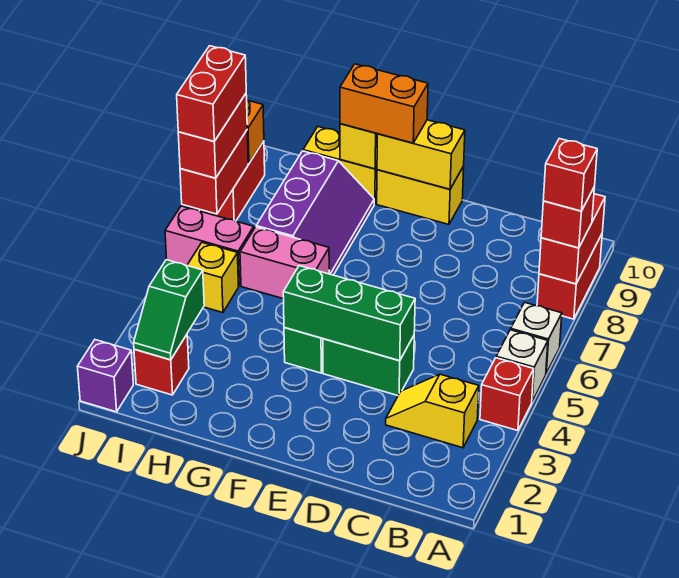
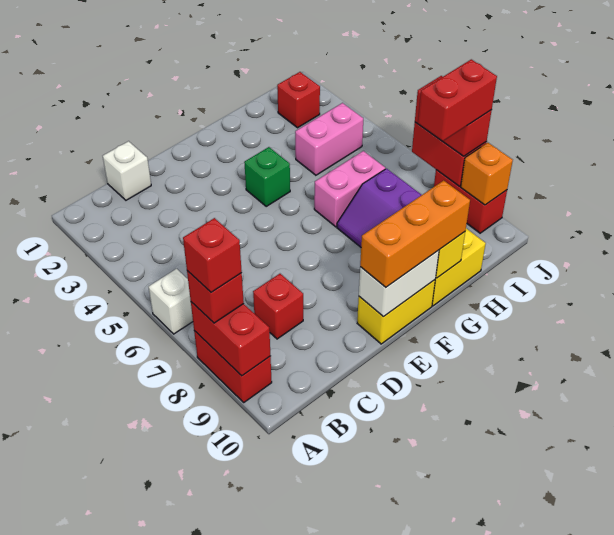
red brick A4 level 1 -> red brick C8 level 1
white brick A5 level 1 -> white brick C1 level 1
yellow slope B3:C3 level 1 top B -> none
green brick D4:E4 level 1 -> none
green brick D4:F4 level 2 -> none
yellow brick E10:F10 level 2 -> white brick E10:F10 level 2
orange brick F10:G10 level 3 -> orange brick E10:G10 level 3
green slope I2:I3 level 2 top 3 -> none
yellow brick I5 level 1 -> none
pink brick I6:J6 level 1 -> pink brick H4:I4 level 1
purple brick J1 level 1 -> none
red brick J7:J8 level 4 -> red brick I8:J8 level 4

